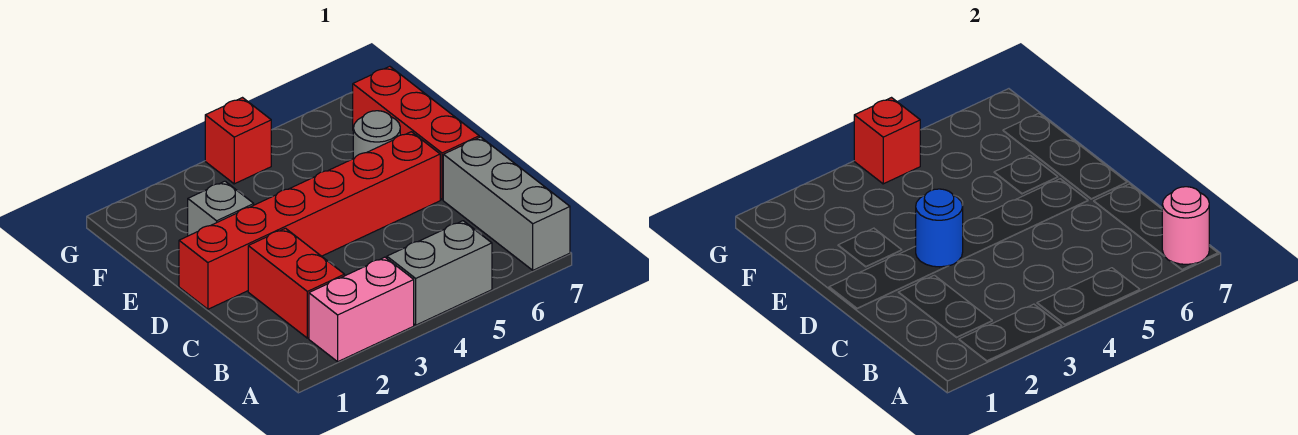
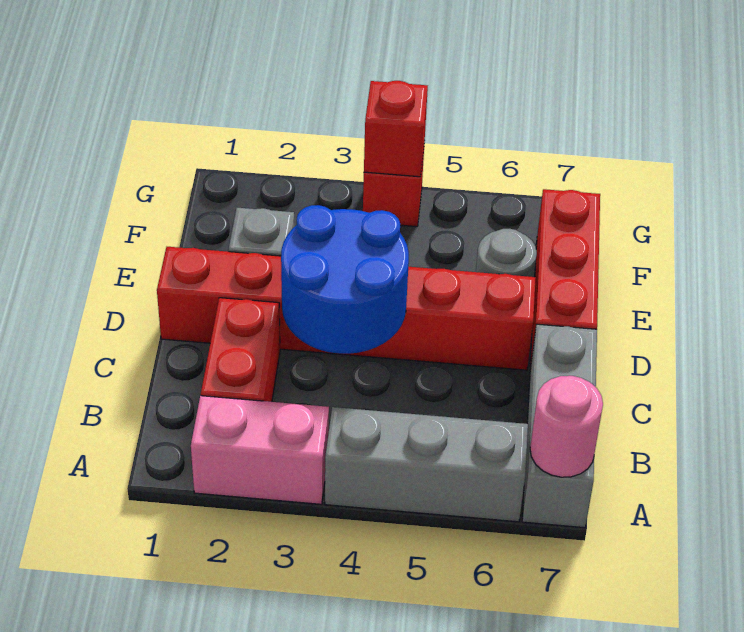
grey brick A4:A5 level 1 -> grey brick A4:A6 level 1
blue round brick D3 level 2 -> blue round brick C3:D4 level 2

